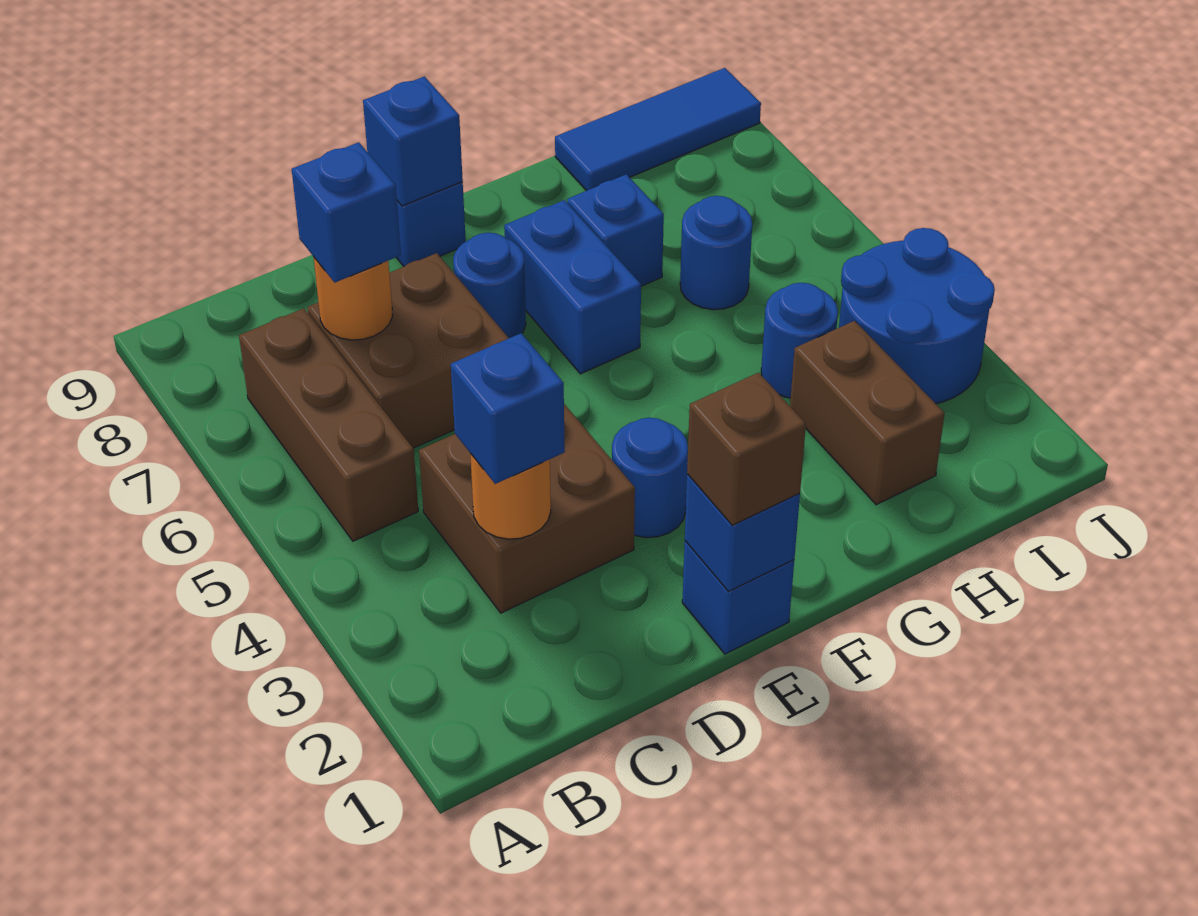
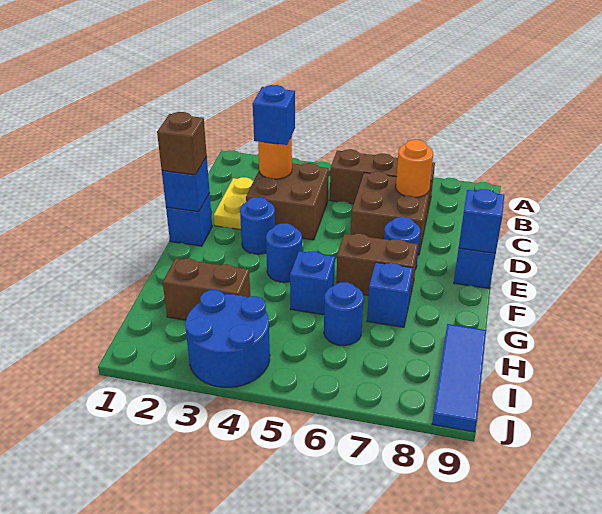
none -> yellow plate C2:D2 level 1
blue brick C7 level 3 -> blue brick G5 level 1
blue brick F6:F7 level 1 -> brown brick F6:F7 level 1
blue round brick H4 level 1 -> blue round brick F4 level 1

